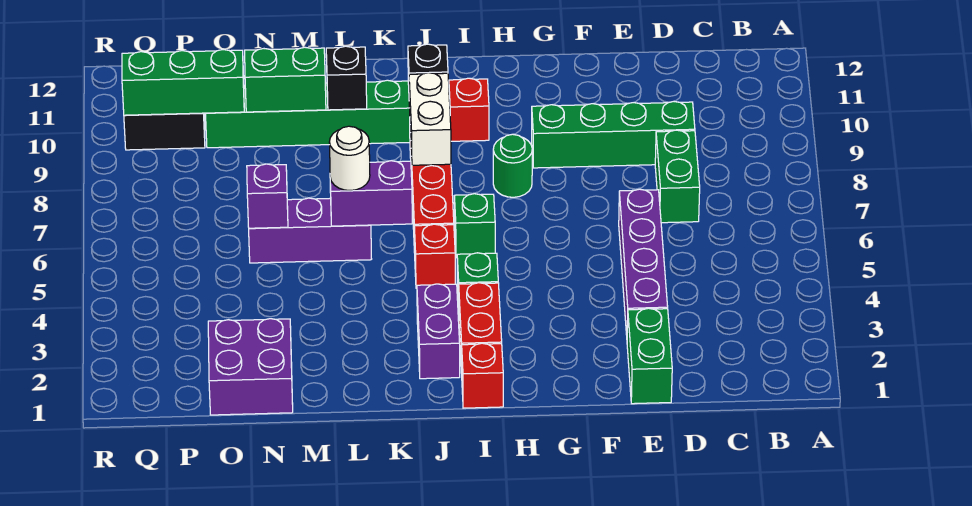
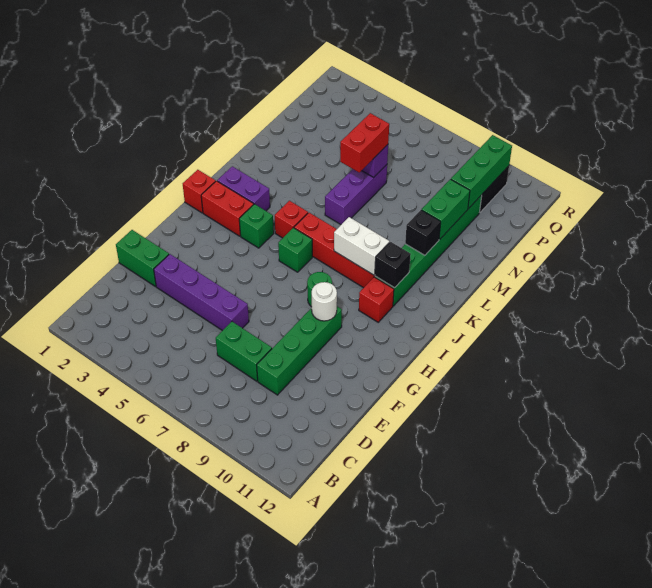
purple brick K6:L6 level 2 -> none
white round brick L6 level 3 -> white round brick G9 level 2
none -> red brick M6:N6 level 3
purple brick N1:O2 level 1 -> none

